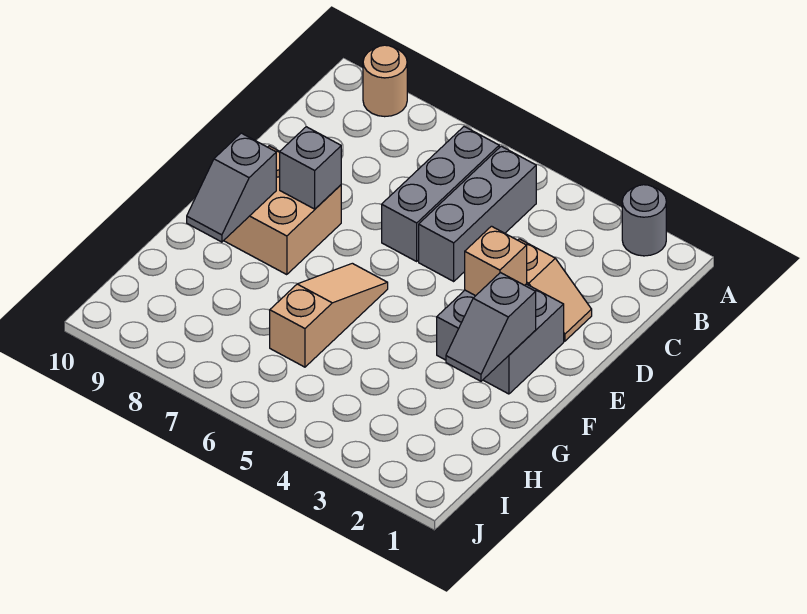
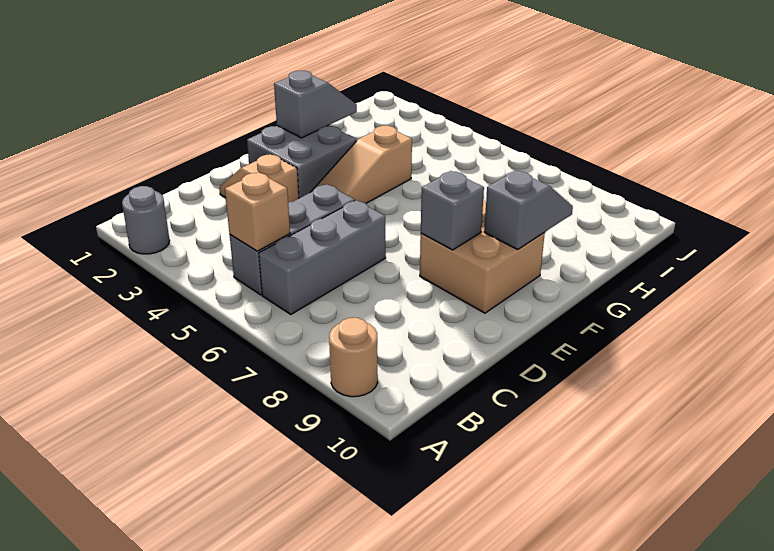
tan brick E3 level 2 -> tan brick B5 level 2
tan slope F6:H6 level 1 top H -> tan slope E4:G4 level 1 top G

